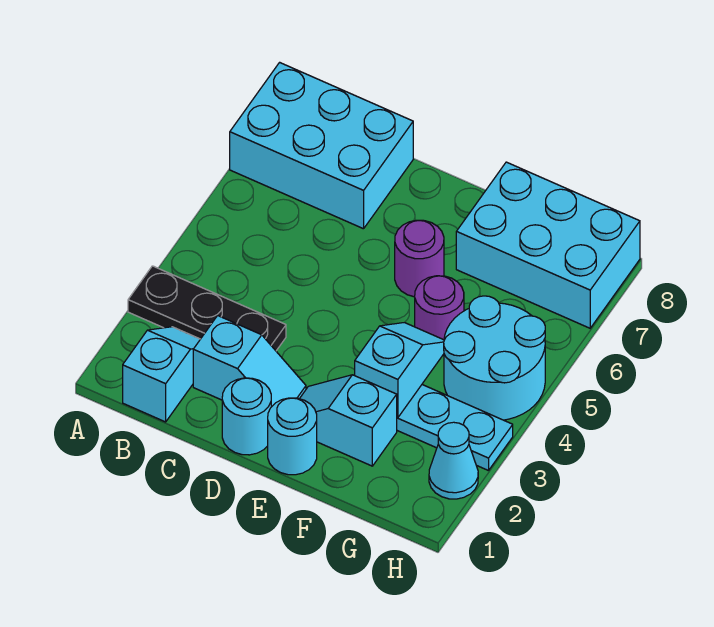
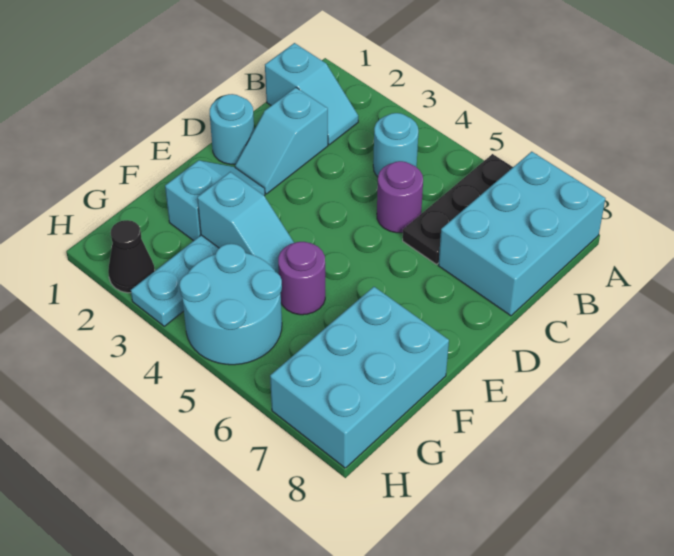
black plate A3:C3 level 1 -> black plate A6:C6 level 1
cyan round brick E1 level 1 -> cyan round brick B4 level 1
purple round brick E6 level 1 -> purple round brick C5 level 1
cyan cone H2 level 1 -> black cone H2 level 1

